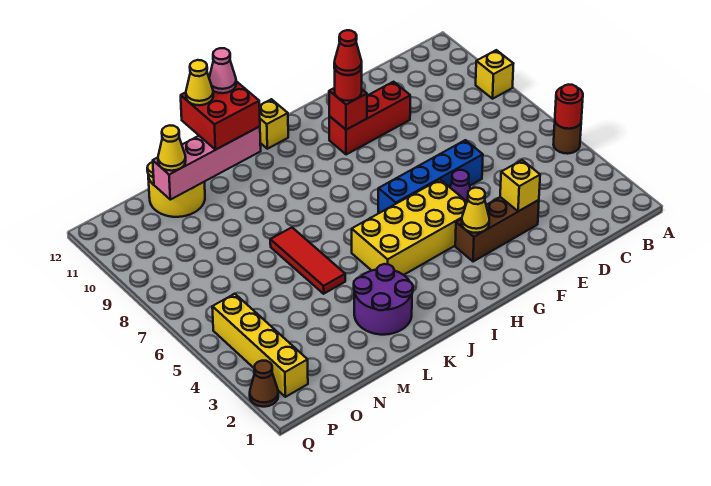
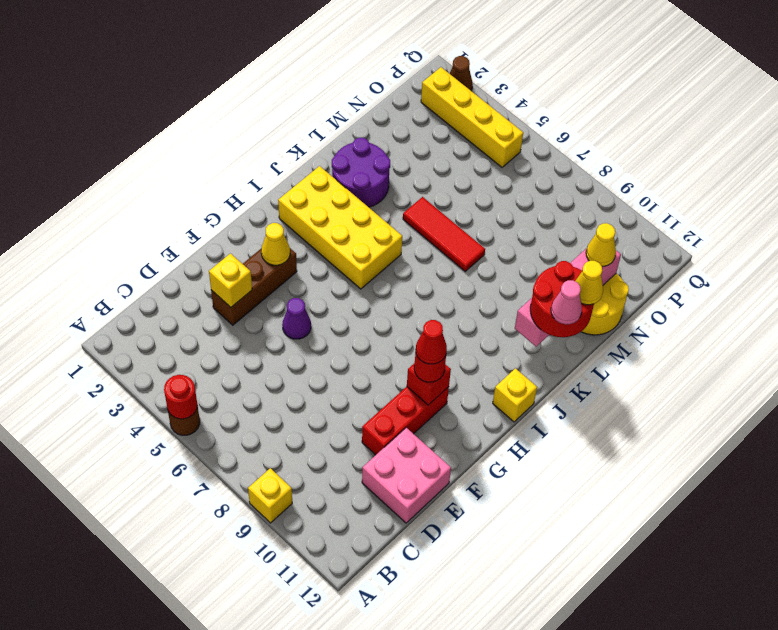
none -> pink brick D11:E12 level 1
blue brick E6:H6 level 1 -> none
yellow brick G4:J5 level 1 -> yellow brick I2:J5 level 1
red brick K11:L12 level 3 -> red round brick K11:L12 level 3

